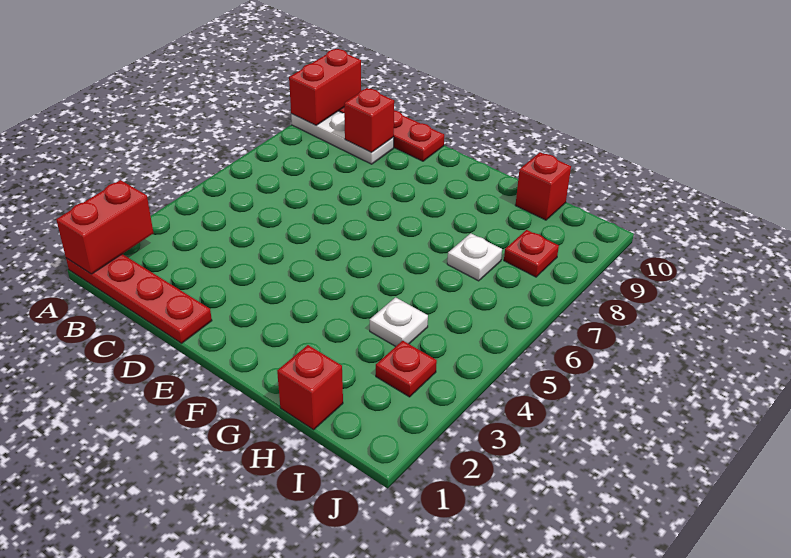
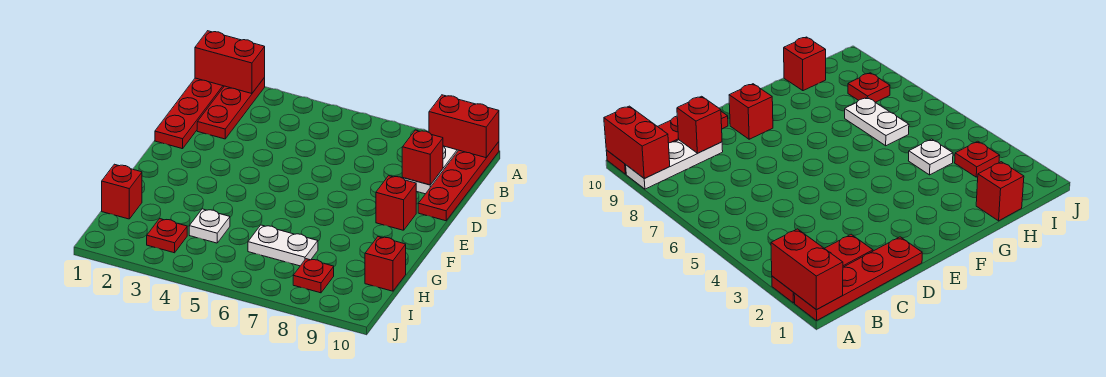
none -> red plate A2:C2 level 1
none -> red brick E9 level 1
white plate H7 level 1 -> white plate H6:H7 level 1

